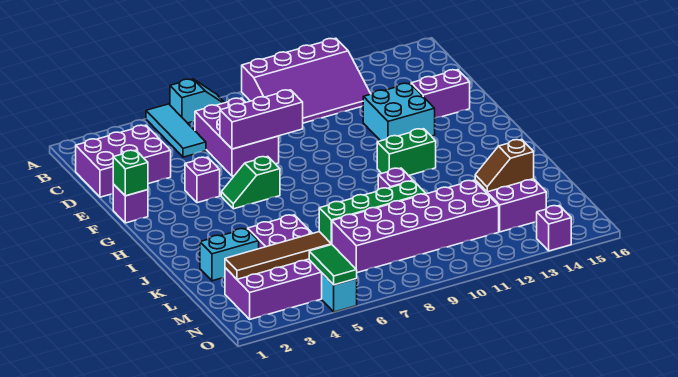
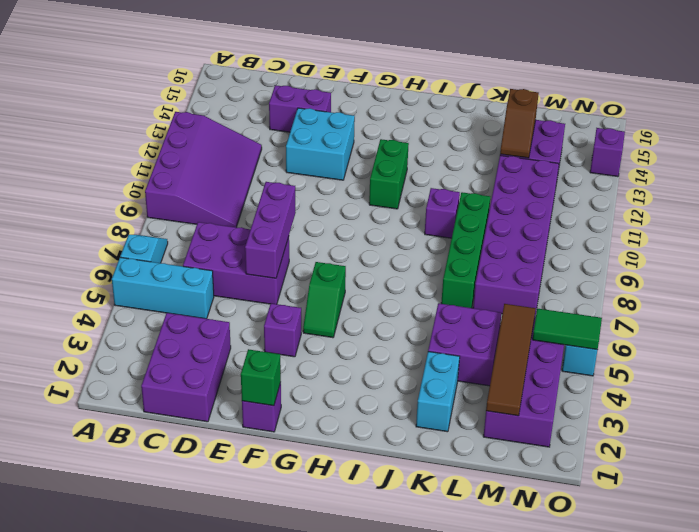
cyan tile A5:C5 level 1 -> cyan brick A5:C5 level 1
purple brick E14:E15 level 1 -> purple brick D14:E14 level 1

